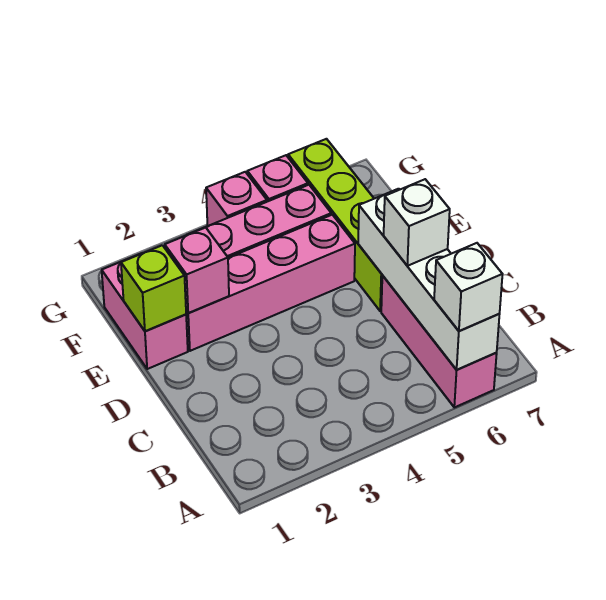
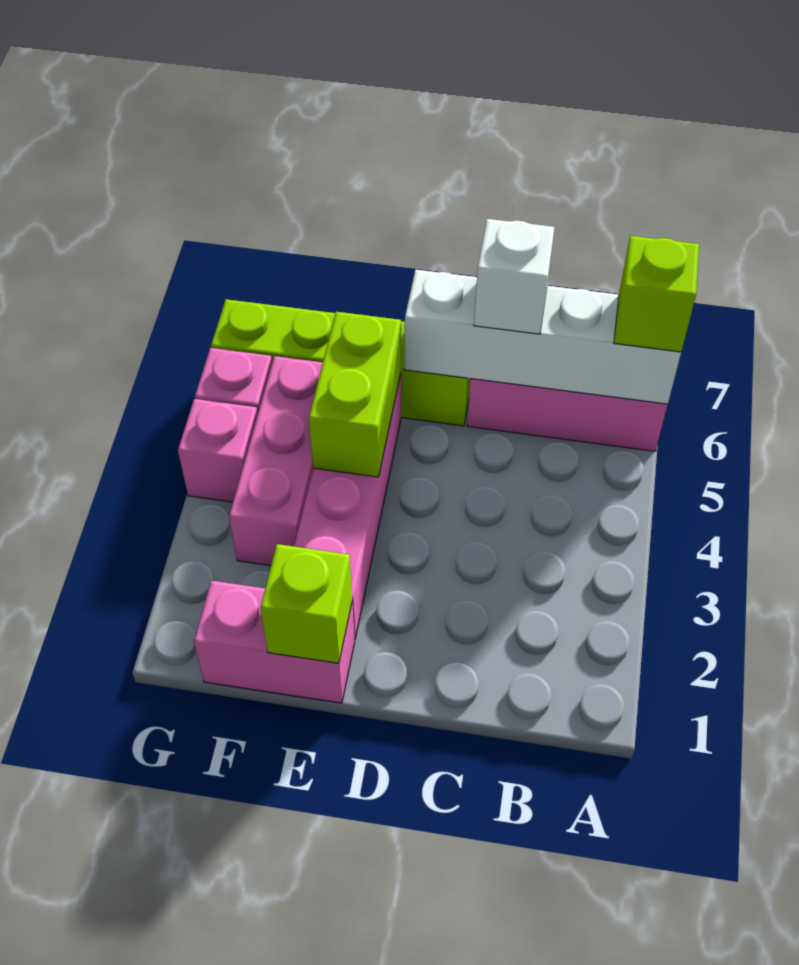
white brick A6 level 3 -> lime brick A6 level 3
pink brick E2 level 2 -> none
none -> lime brick E4:E5 level 2

